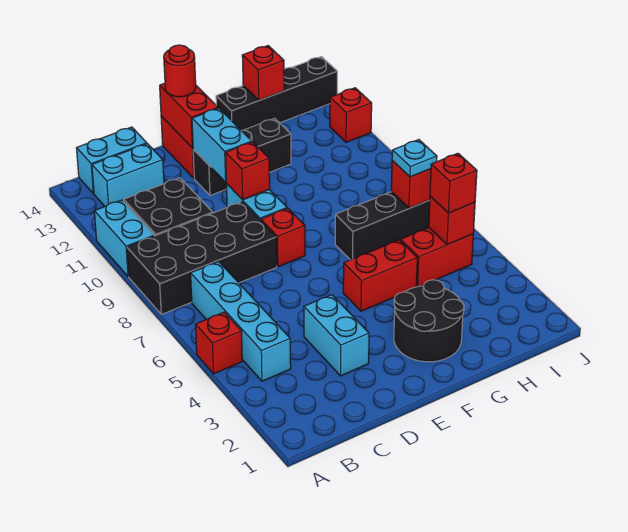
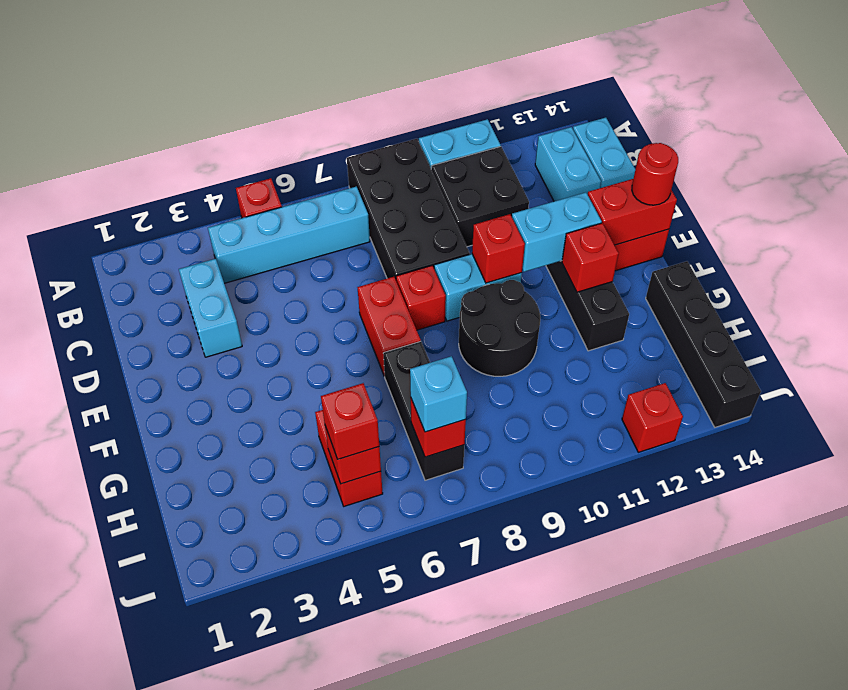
cyan brick D3:D4 level 1 -> cyan brick C3:D3 level 1
black round brick F2:G3 level 1 -> black round brick F9:G10 level 1
red brick F5:G5 level 1 -> red brick E7:F7 level 1
red brick H14 level 2 -> red brick F12 level 2
cyan plate I7 level 3 -> cyan brick I7 level 3

